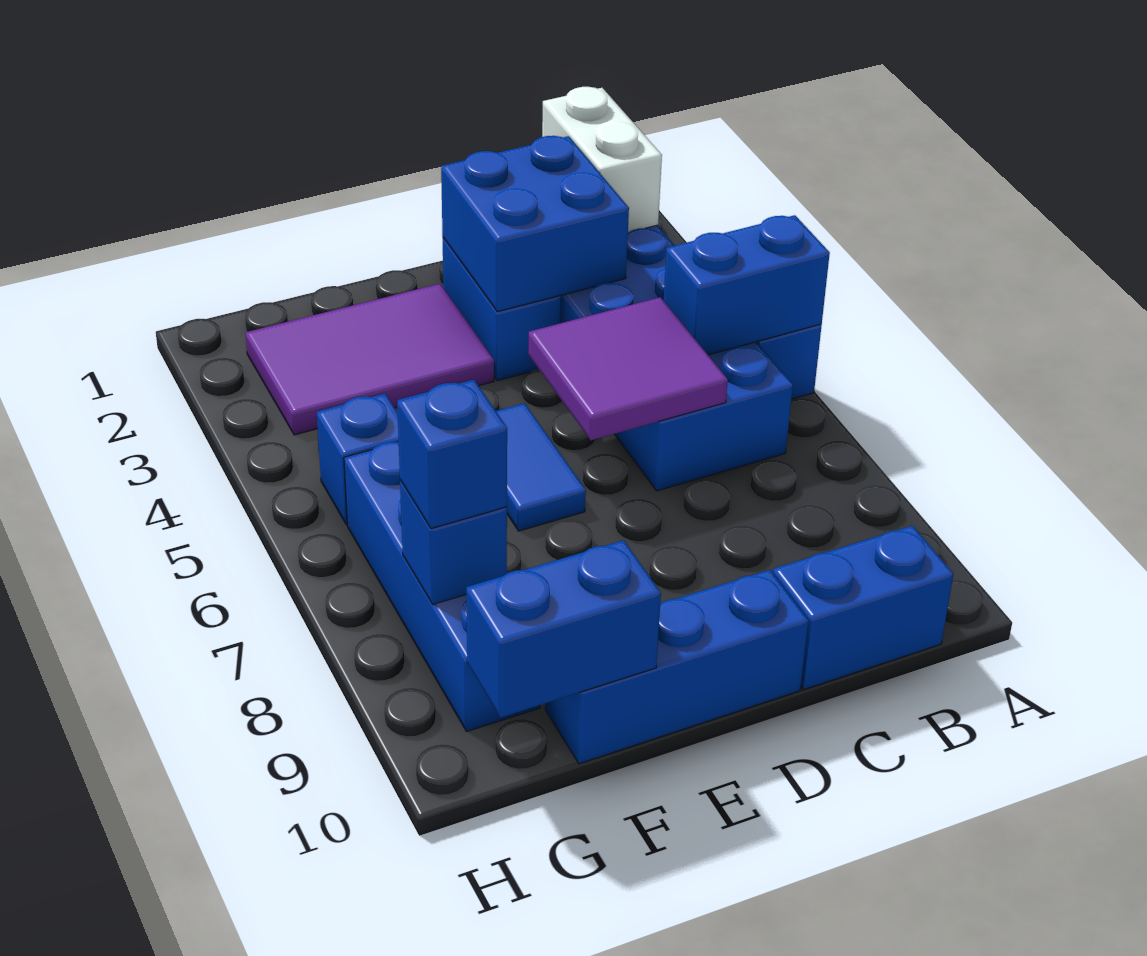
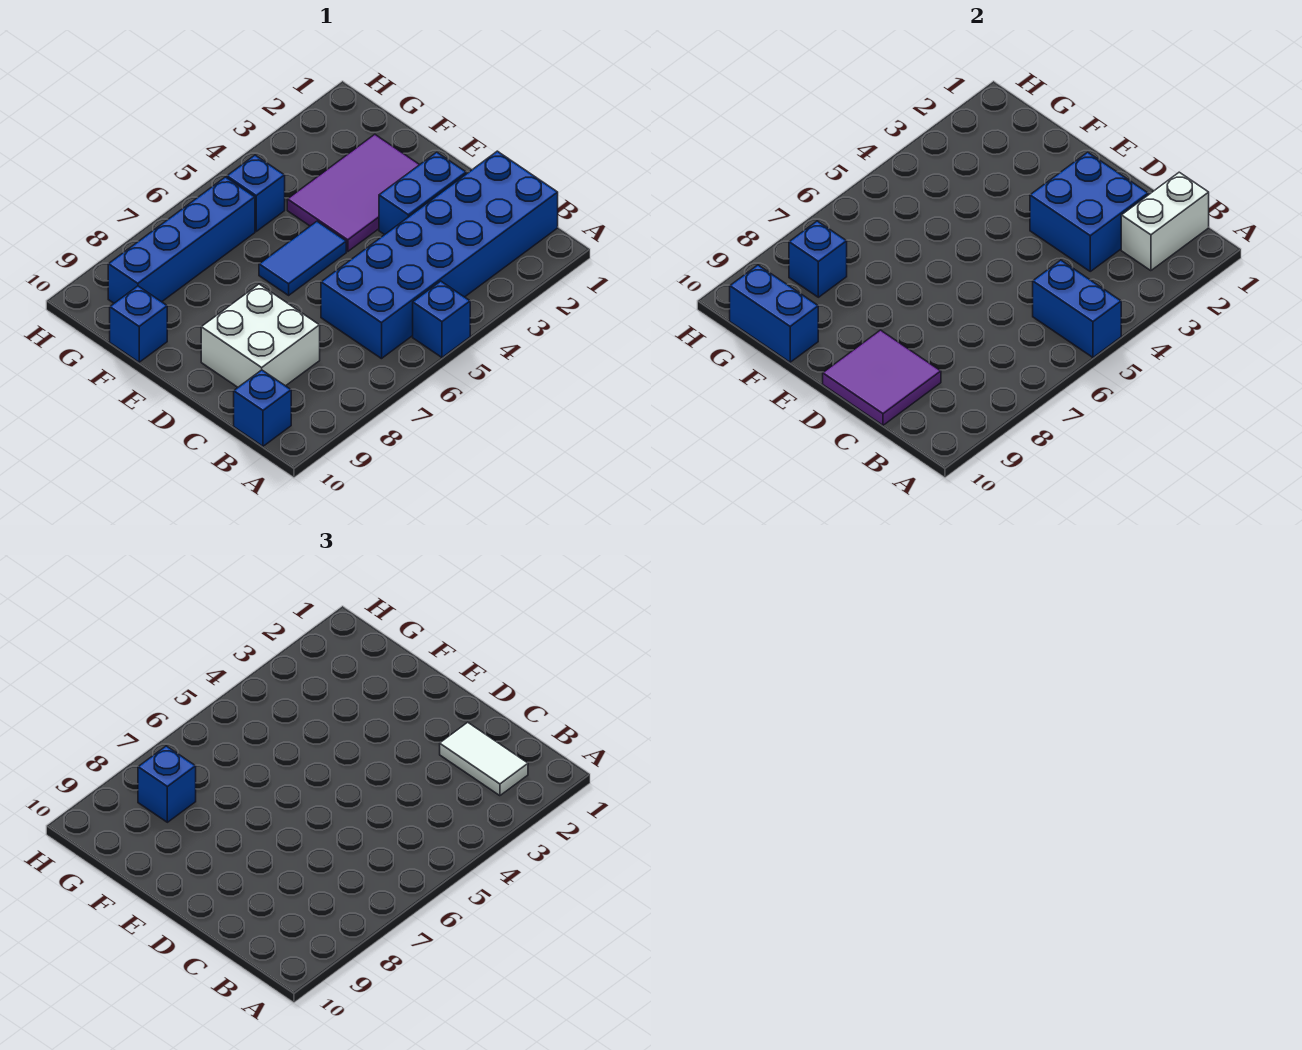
none -> white tile B2:C2 level 3
blue brick B10:C10 level 1 -> blue brick B10 level 1
purple tile C5:D6 level 2 -> purple tile C9:D10 level 2
none -> white brick C8:D9 level 1
blue brick D10:F10 level 1 -> blue brick F10 level 1
purple tile E2:G3 level 1 -> purple tile E2:F4 level 1

